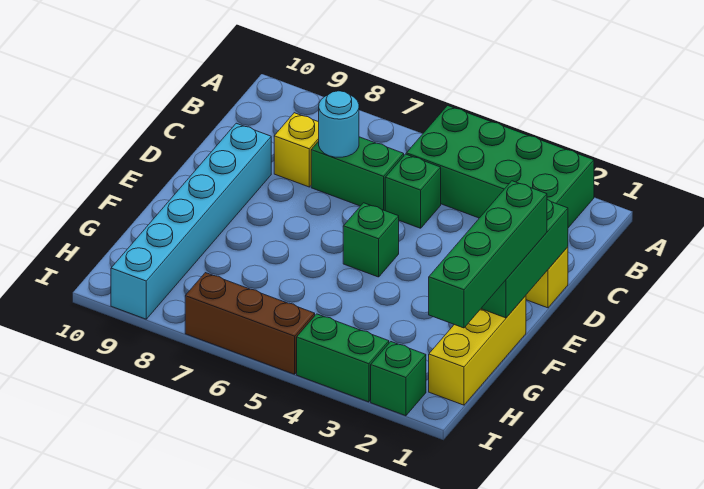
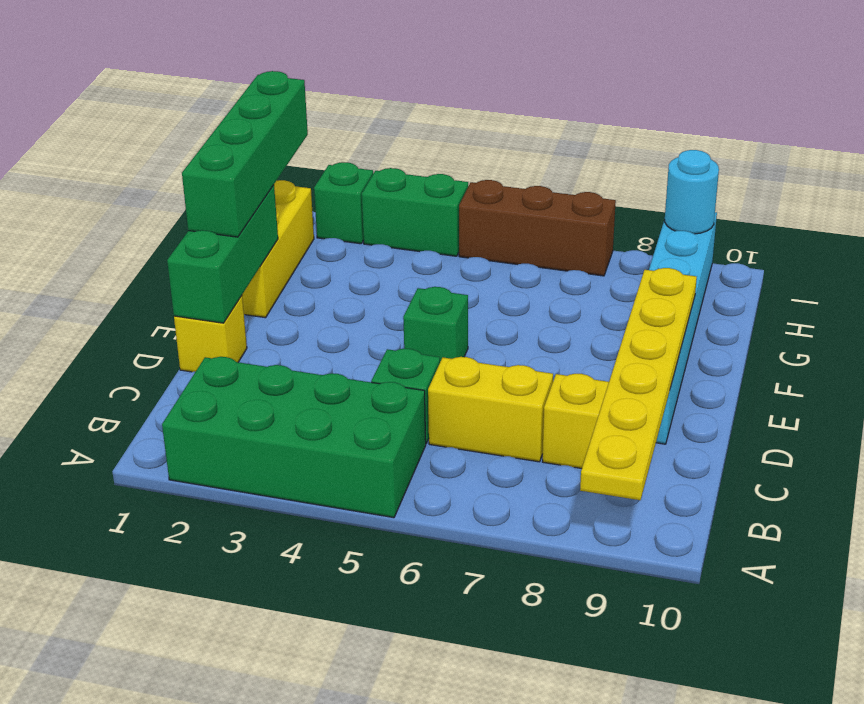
none -> yellow plate A9:F9 level 2
green brick C6:C7 level 1 -> yellow brick C6:C7 level 1
cyan round brick C7 level 2 -> cyan round brick I9 level 2

